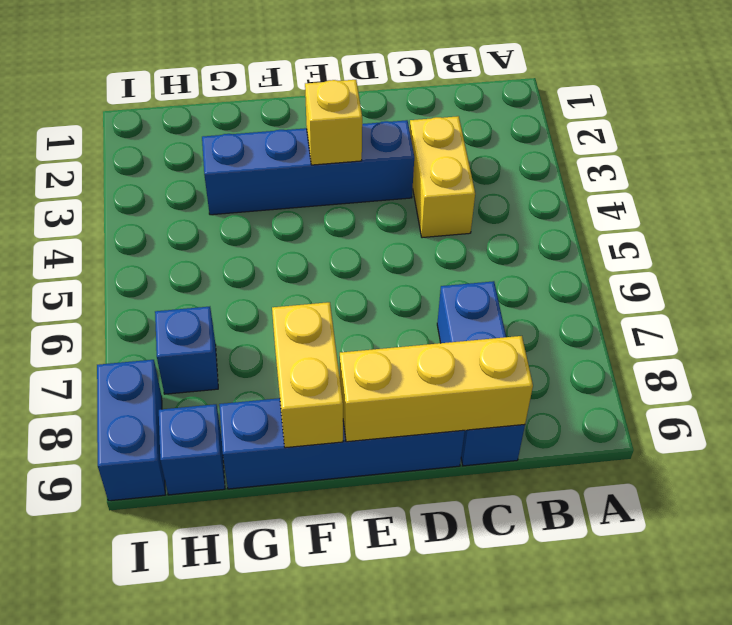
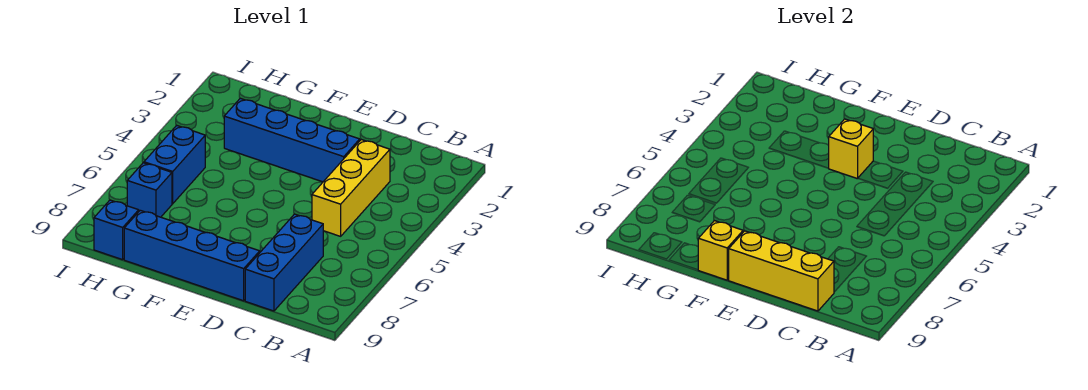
yellow brick C3:C4 level 1 -> yellow brick C3:C5 level 1
yellow brick F8:F9 level 2 -> yellow brick F9 level 2
blue brick I8:I9 level 1 -> blue brick H5:H6 level 1

